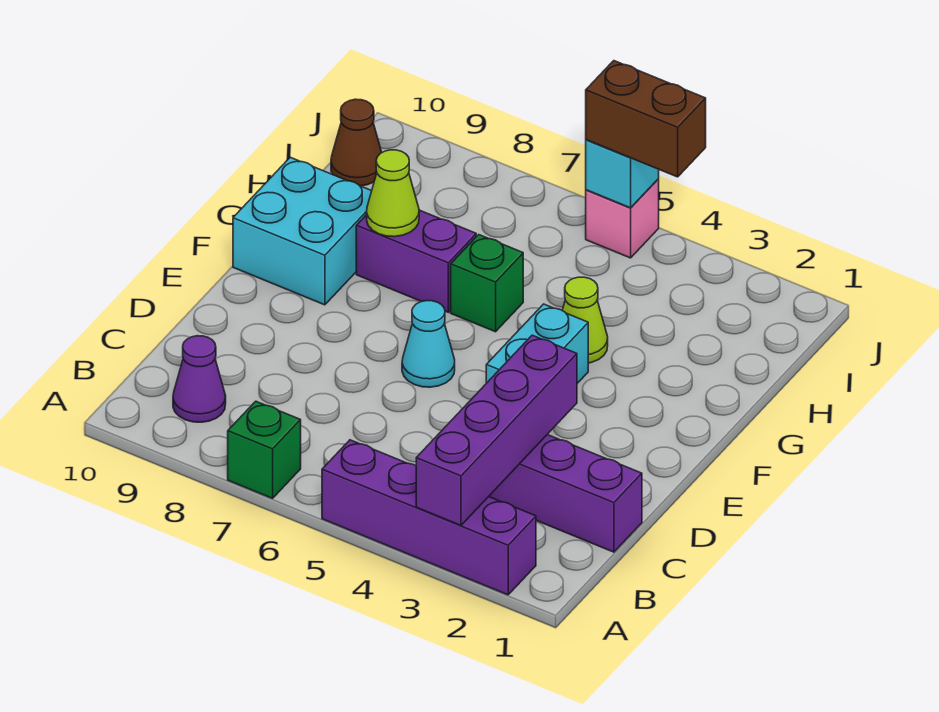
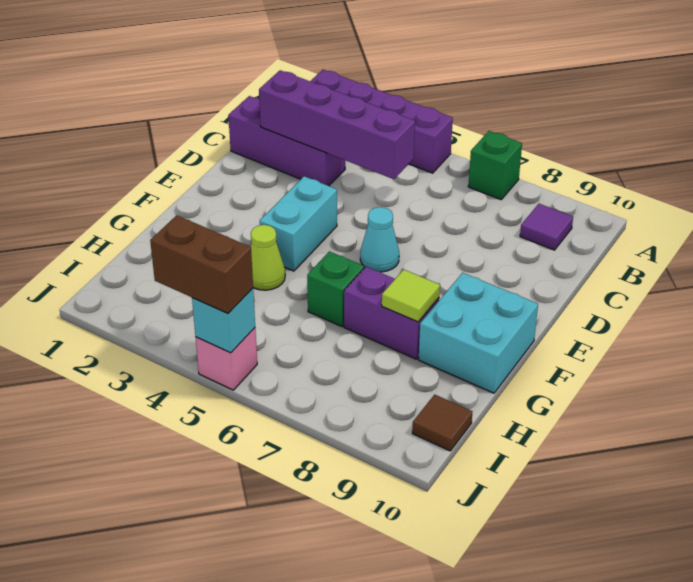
purple brick A3:D3 level 2 -> purple brick C2:C5 level 2
purple cone B9 level 1 -> purple tile B9 level 1
lime cone G8 level 2 -> lime tile G8 level 2
brown cone I10 level 1 -> brown tile I10 level 1

